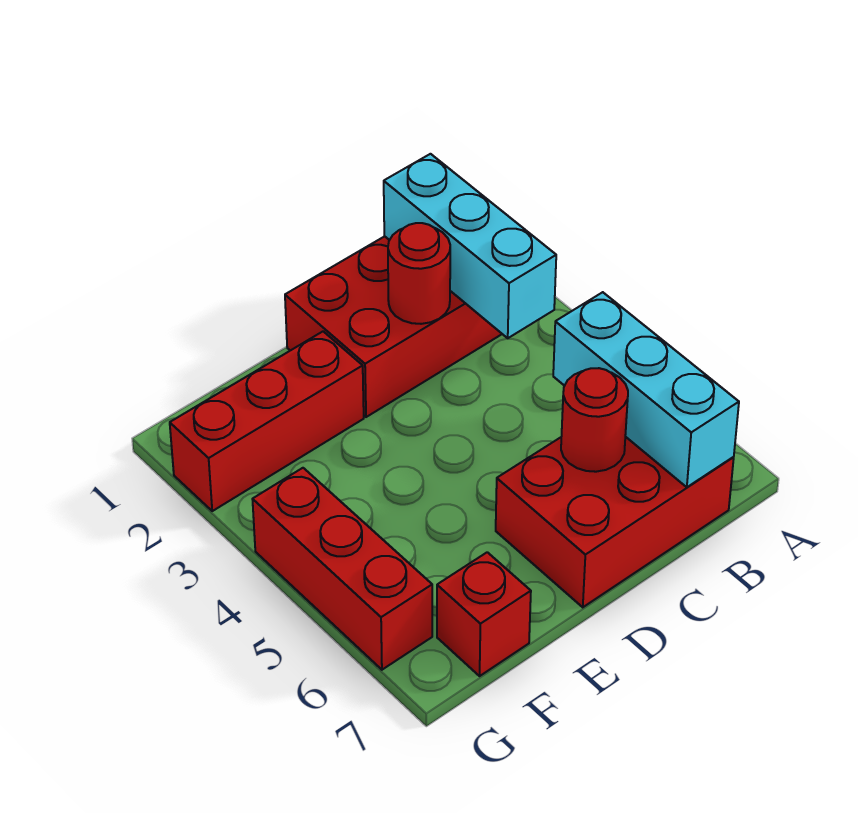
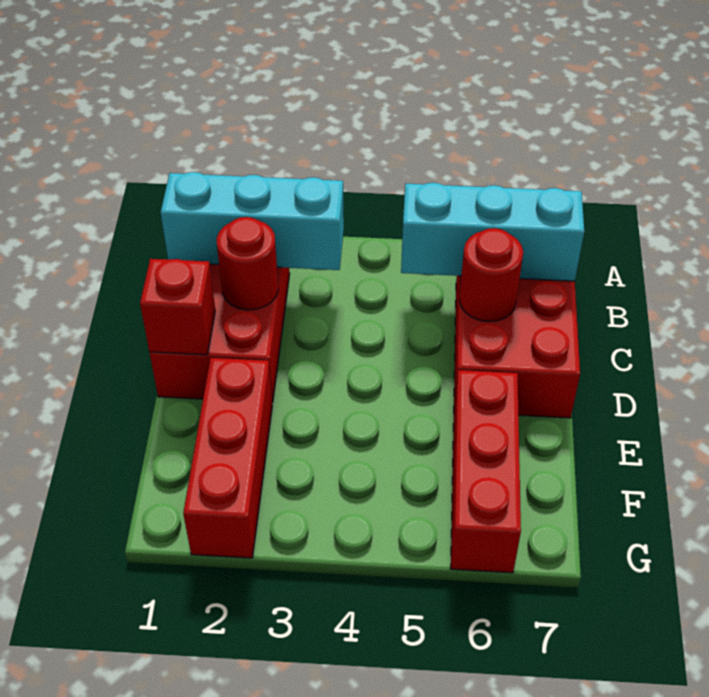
red brick F7 level 1 -> red brick D1 level 2
red brick G4:G6 level 1 -> red brick E6:G6 level 1

